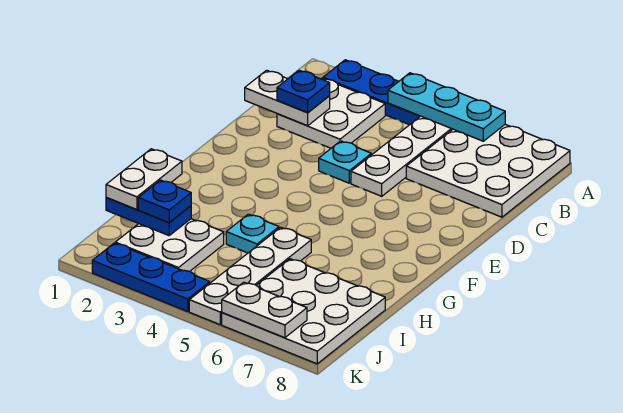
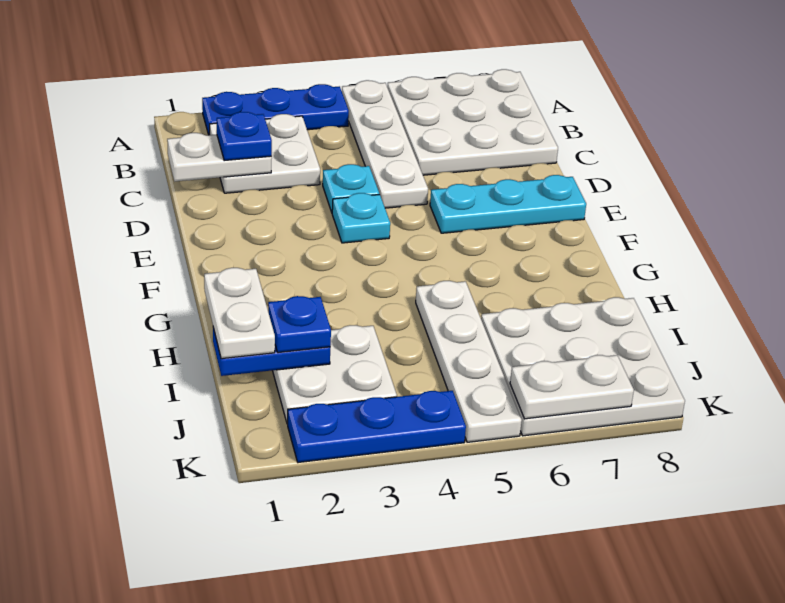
cyan plate A4:A6 level 2 -> cyan plate E6:E8 level 1
cyan plate H4 level 1 -> cyan plate E4 level 1

